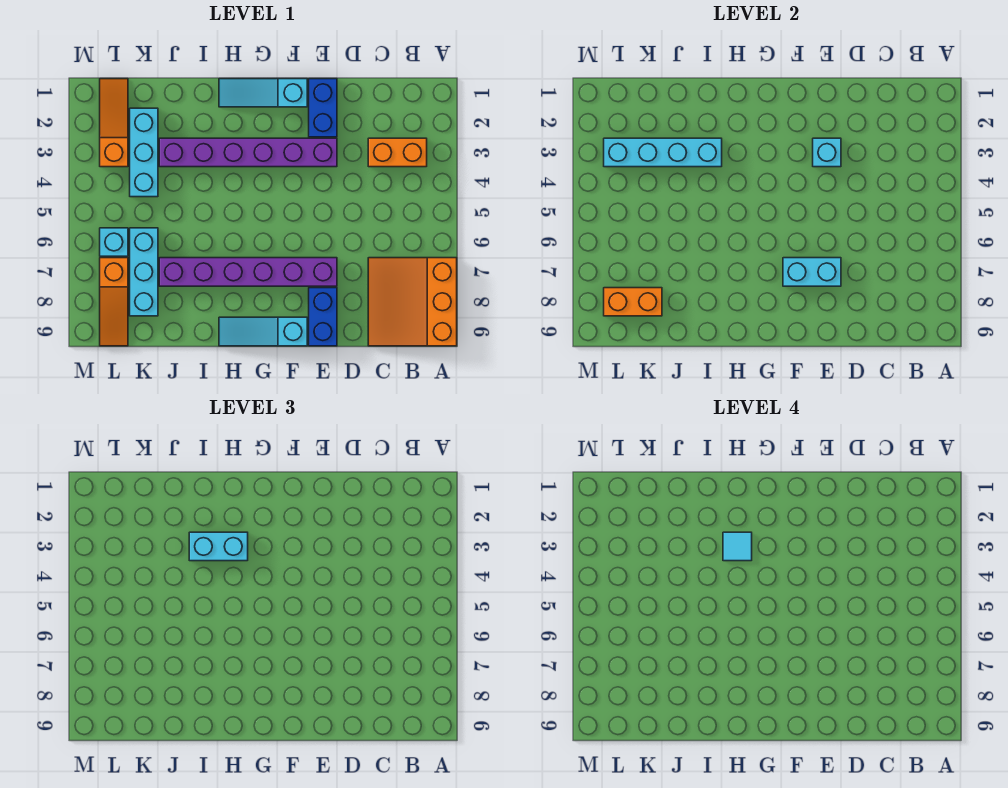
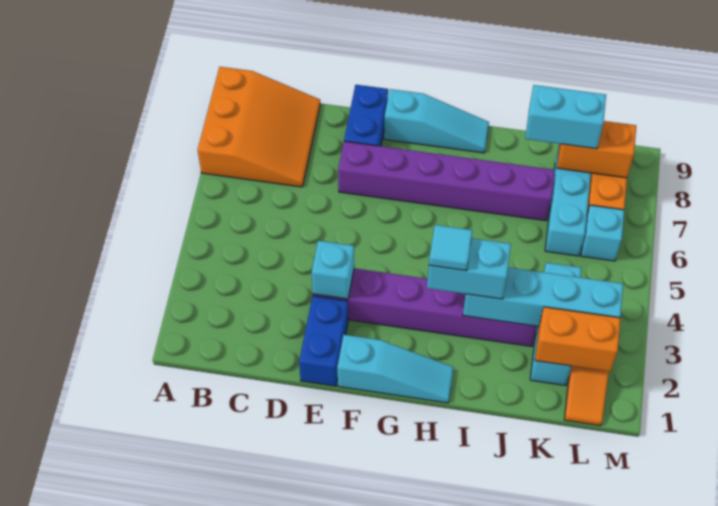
orange brick B3:C3 level 1 -> orange brick K2:L2 level 2
cyan brick E7:F7 level 2 -> cyan brick J8:K8 level 3

